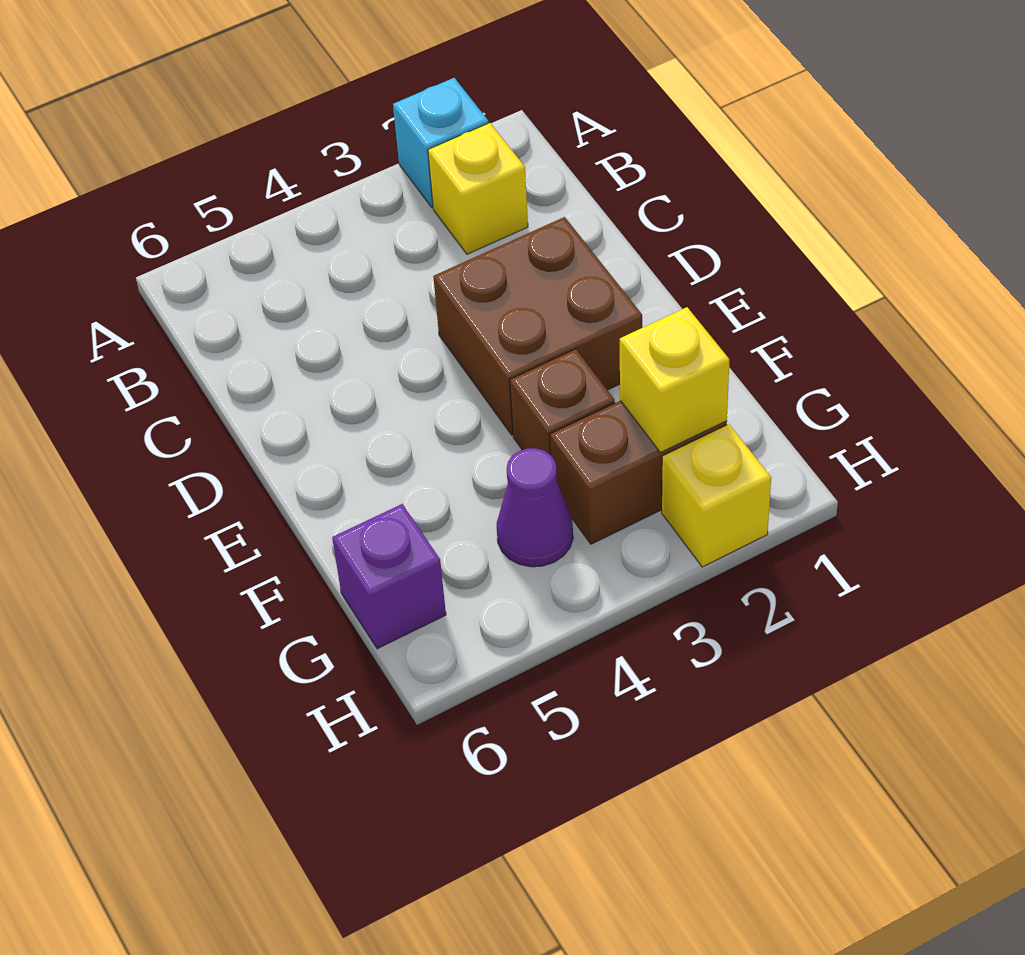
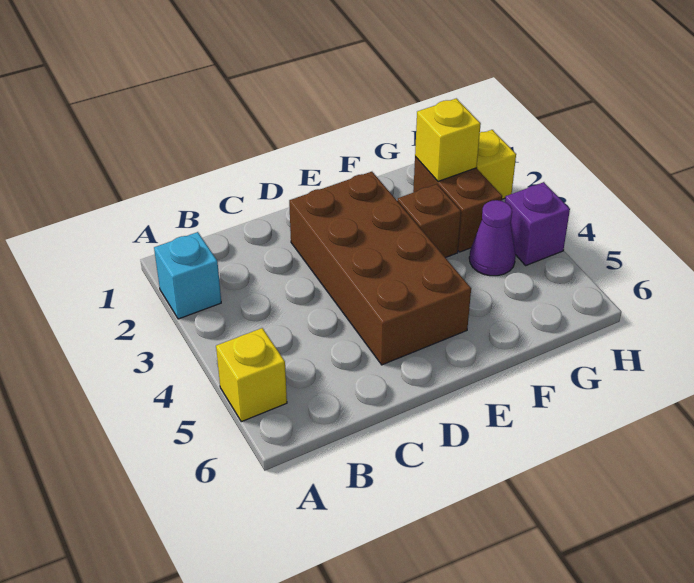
yellow brick B2 level 1 -> yellow brick A5 level 1
brown brick D2:E3 level 1 -> brown brick D2:E5 level 1
purple brick G6 level 1 -> purple brick H4 level 1

